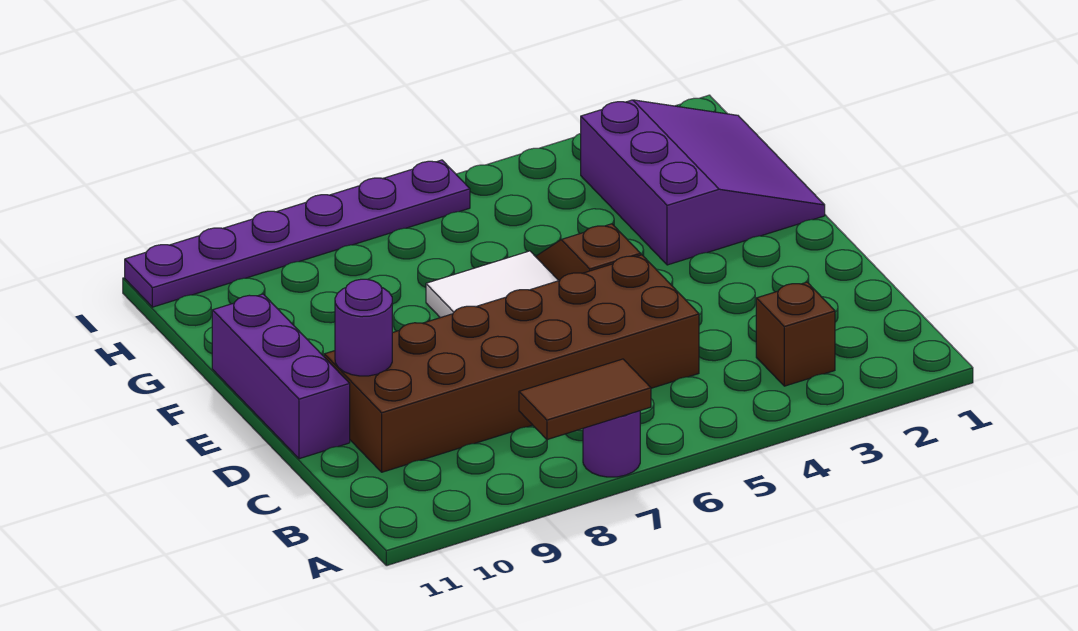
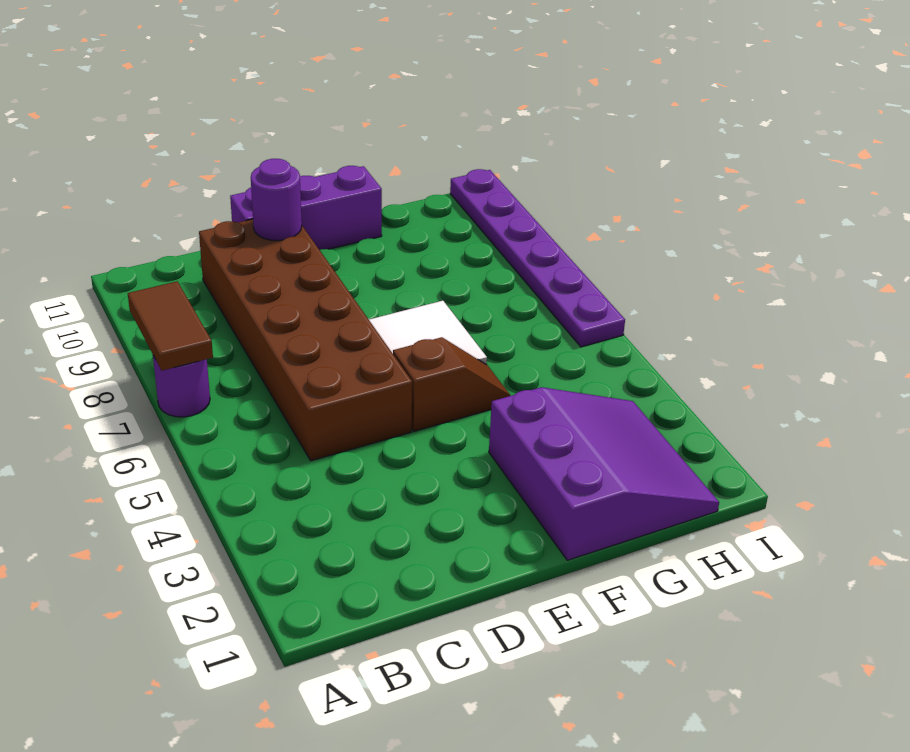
brown brick B3 level 1 -> none
purple slope F1:H3 level 1 top 3 -> purple slope F1:H3 level 1 top F

